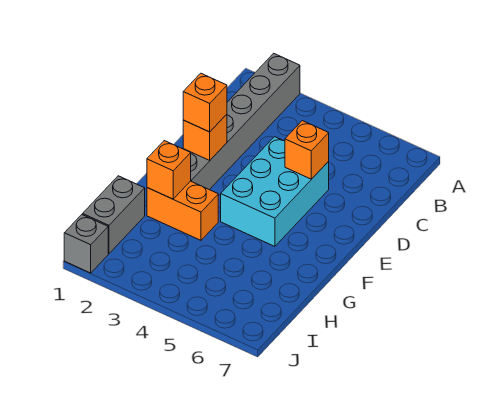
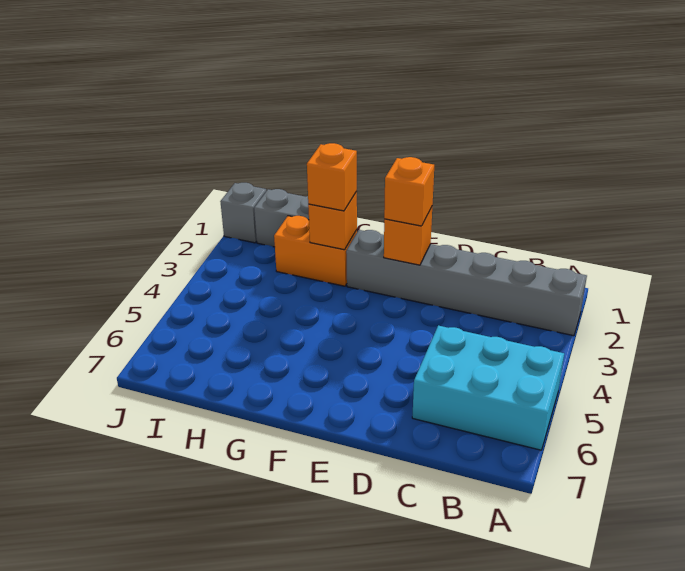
cyan brick D4:F5 level 1 -> cyan brick A5:C6 level 1
orange brick D5 level 2 -> orange brick G2 level 3
orange brick G2:G3 level 1 -> orange brick G2:H2 level 1

